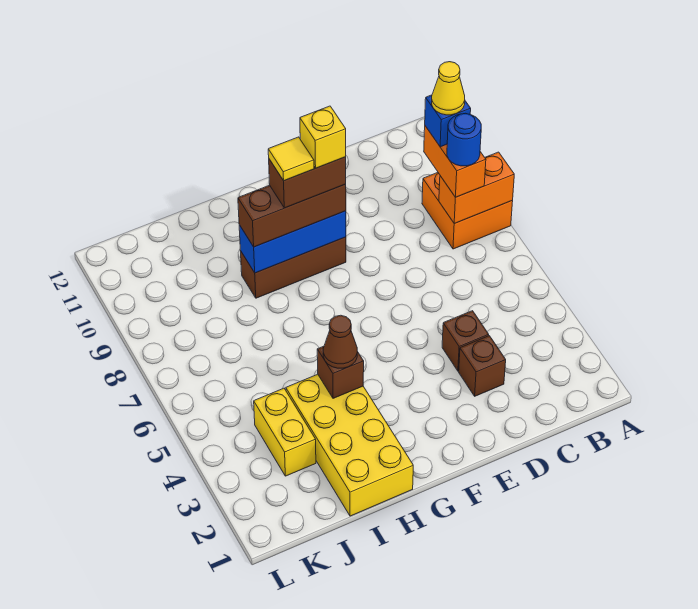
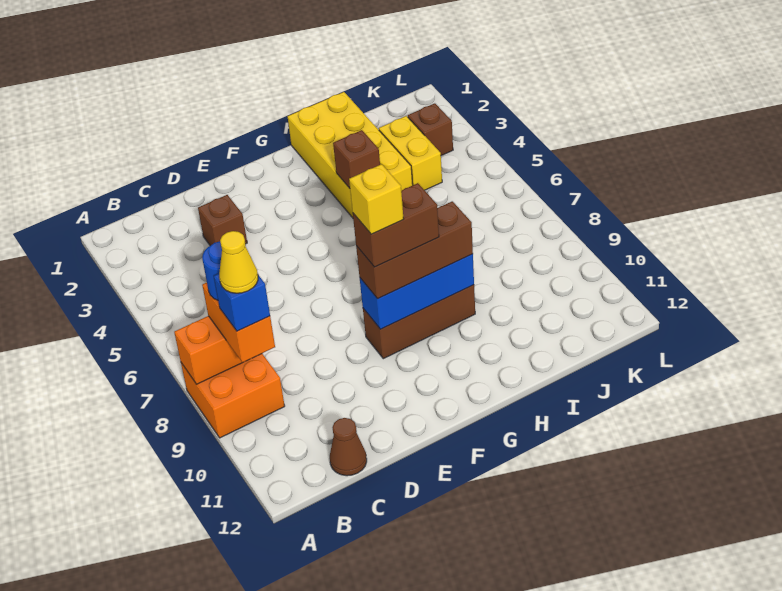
brown brick D4 level 1 -> brown brick K3 level 1
yellow tile G9 level 5 -> none
brown cone H4 level 3 -> brown cone C12 level 1

